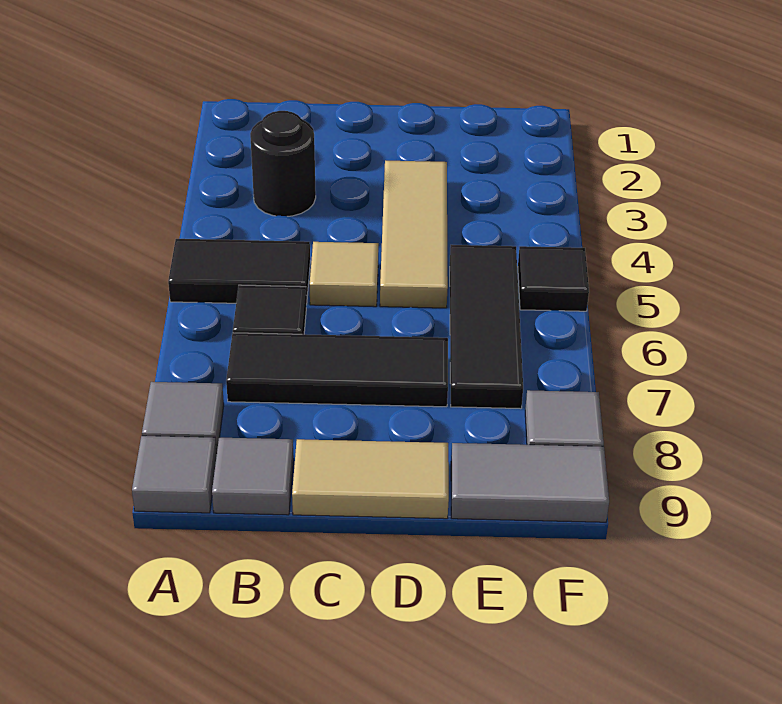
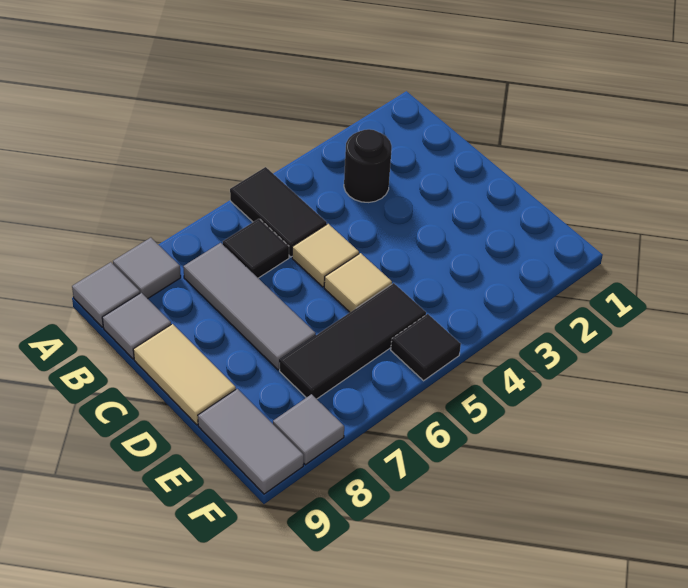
black tile B7:D7 level 1 -> grey tile B7:D7 level 1
tan tile D3:D5 level 1 -> tan tile D5 level 1

